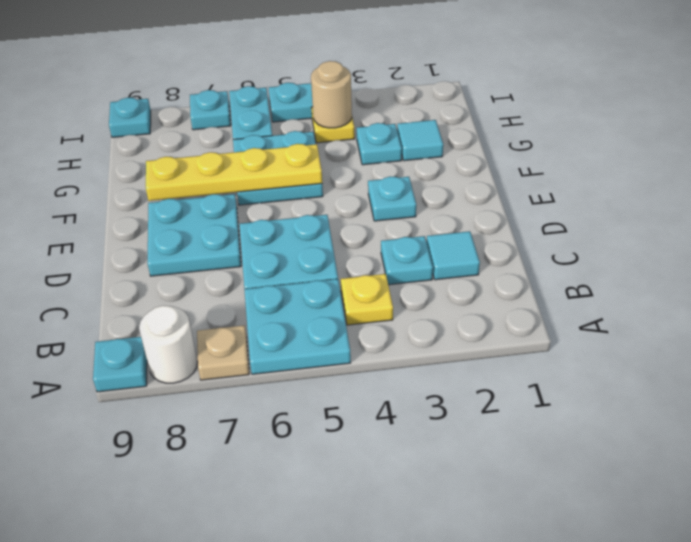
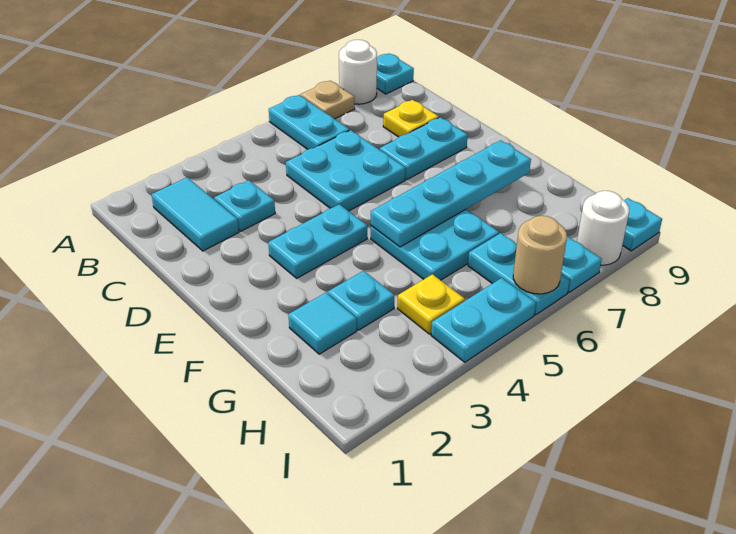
cyan plate A5:B6 level 1 -> cyan plate A6:B6 level 1
yellow plate B4 level 1 -> yellow plate C8 level 1
cyan tile C2 level 1 -> cyan tile B2:C2 level 1
cyan plate D7:E8 level 1 -> cyan plate D7:D8 level 1
cyan plate E3 level 1 -> cyan plate E3:E4 level 1
yellow plate F5:F8 level 2 -> cyan plate F5:F8 level 2
tan round brick H4 level 2 -> tan round brick I6 level 2
none -> white round brick I8 level 1

